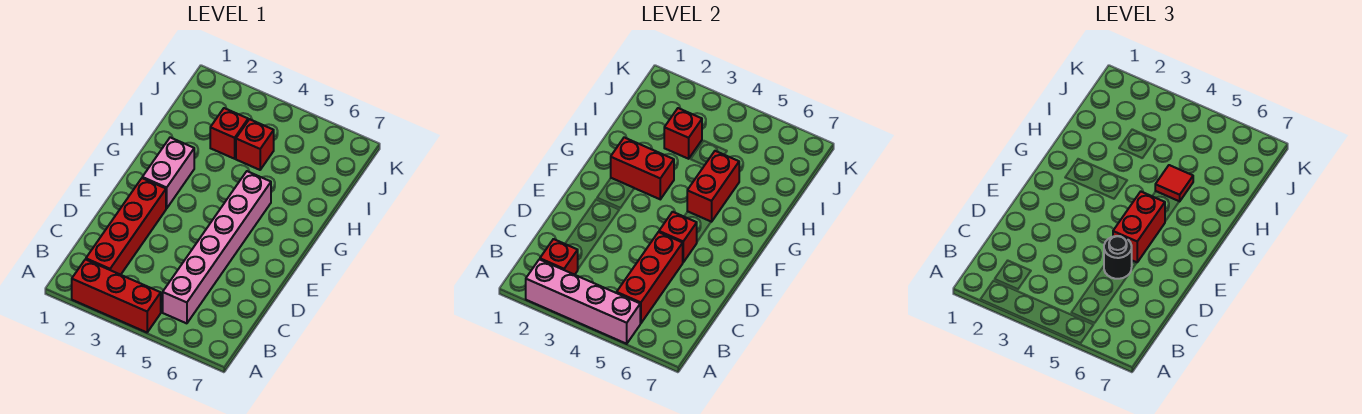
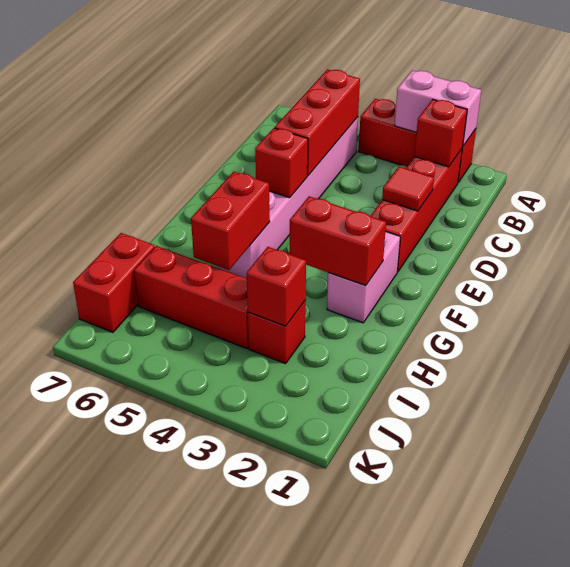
pink brick A2:A5 level 2 -> pink brick A2:A3 level 2
black round brick D5 level 3 -> none
red brick E5:F5 level 3 -> red brick I7:J7 level 1
red tile H5 level 3 -> red tile D2 level 2
red brick I4 level 1 -> red brick I4:I6 level 1

